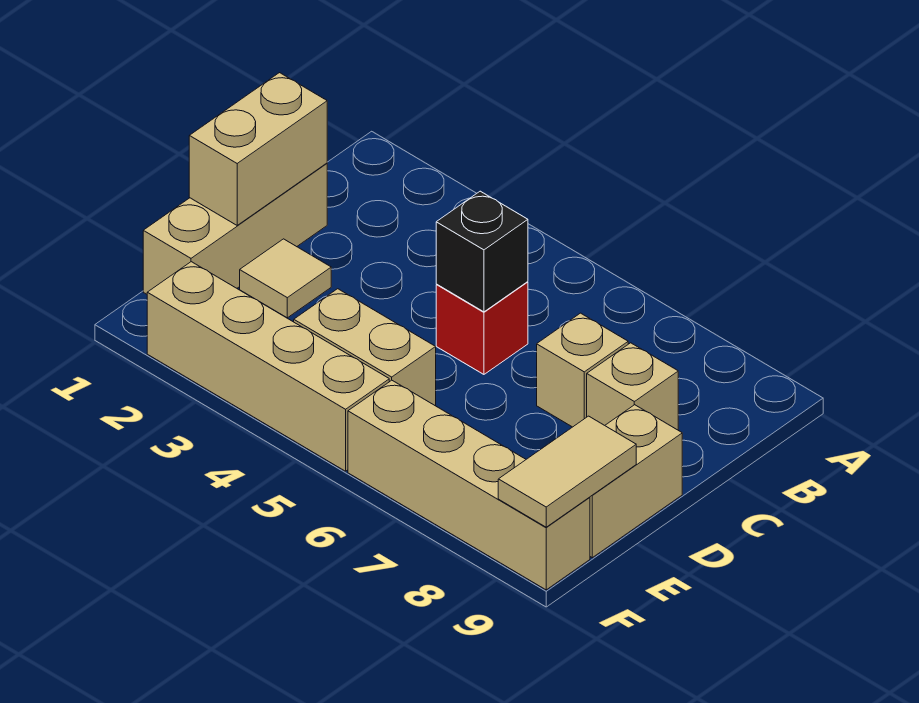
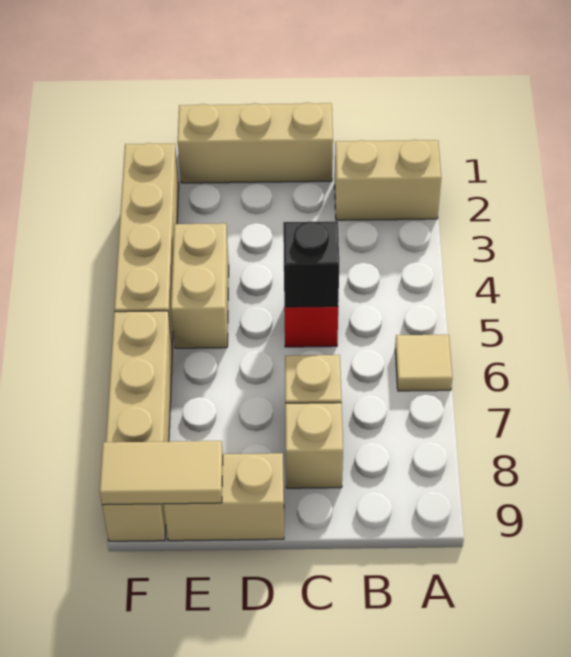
tan brick C1:D1 level 2 -> tan brick A2:B2 level 1
tan tile D2 level 1 -> tan tile A6 level 1

